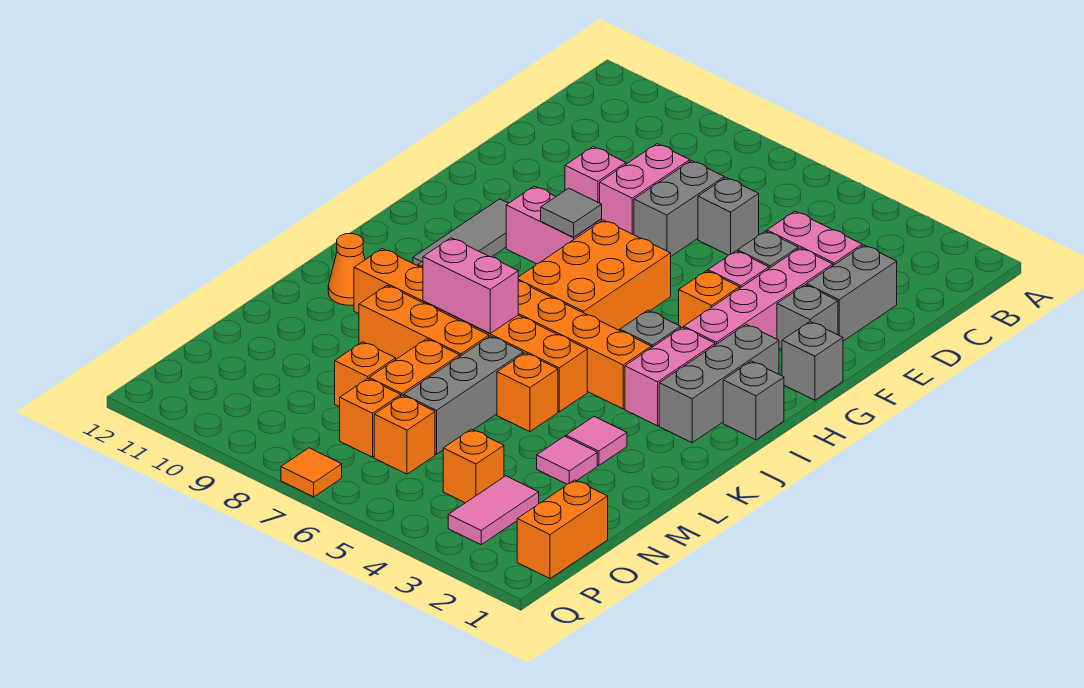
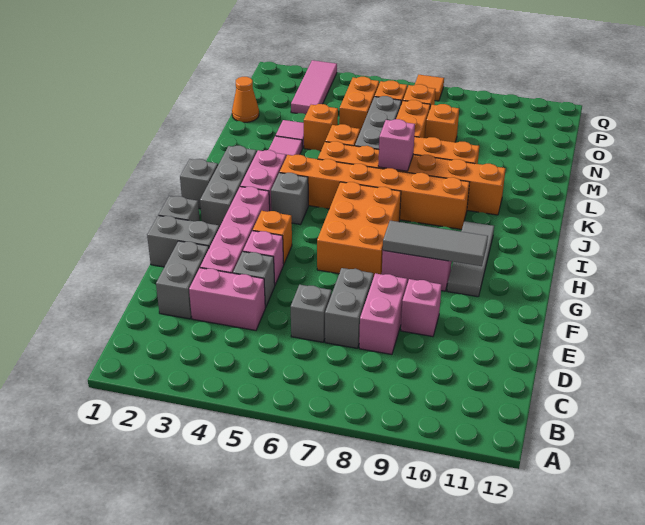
grey brick F2 level 1 -> grey brick F1:F2 level 1
grey tile G8 level 2 -> grey tile G8:G10 level 2
pink brick K7:K8 level 2 -> pink brick K7 level 2
orange cone K11 level 1 -> orange cone N1 level 1
orange brick O1:P1 level 1 -> orange brick N5:O5 level 1
pink tile O3:P3 level 1 -> pink tile O3:Q3 level 1
orange brick O4 level 1 -> orange brick M4 level 1

